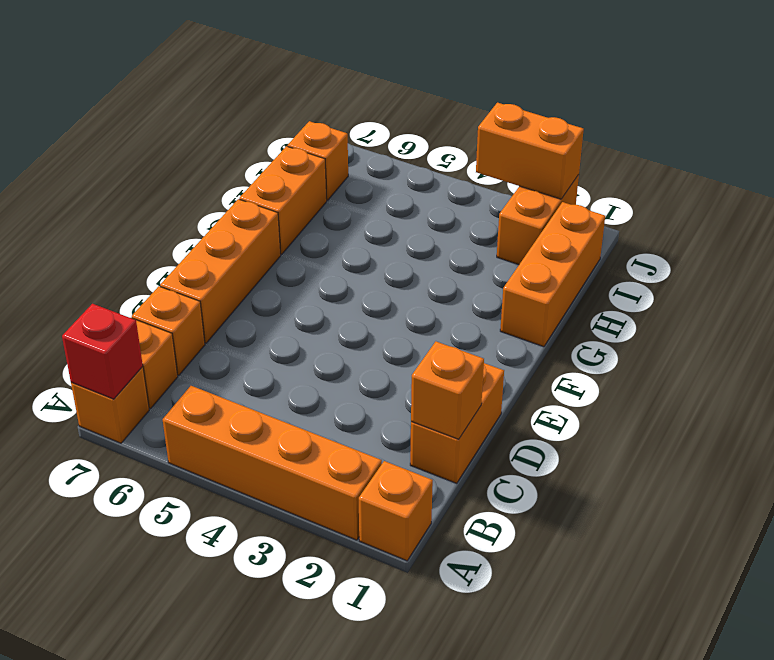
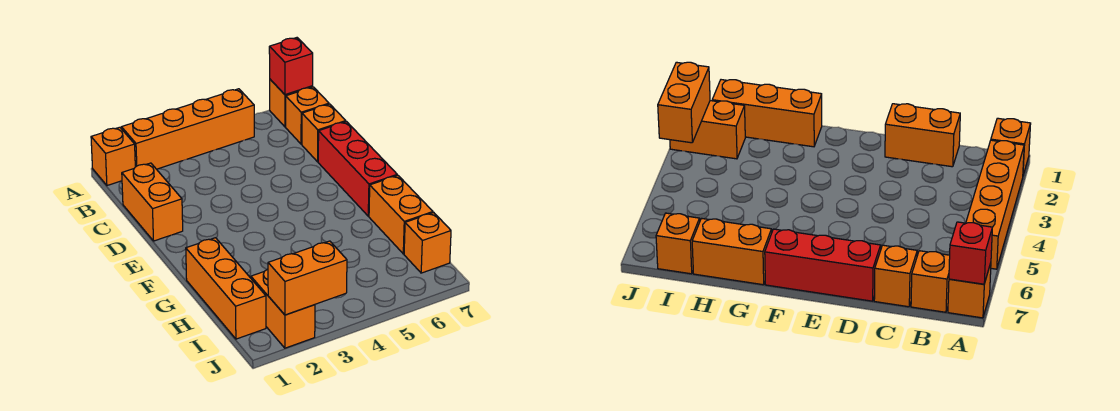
orange brick C1 level 2 -> none
orange brick D7:F7 level 1 -> red brick D7:F7 level 1

